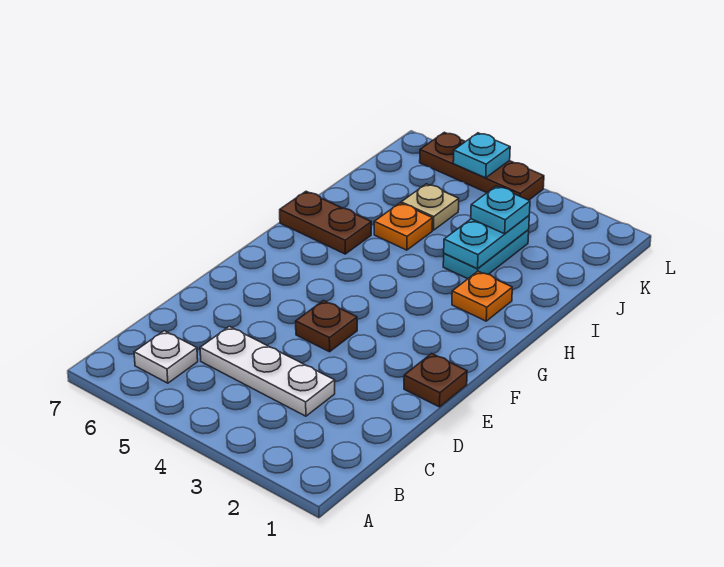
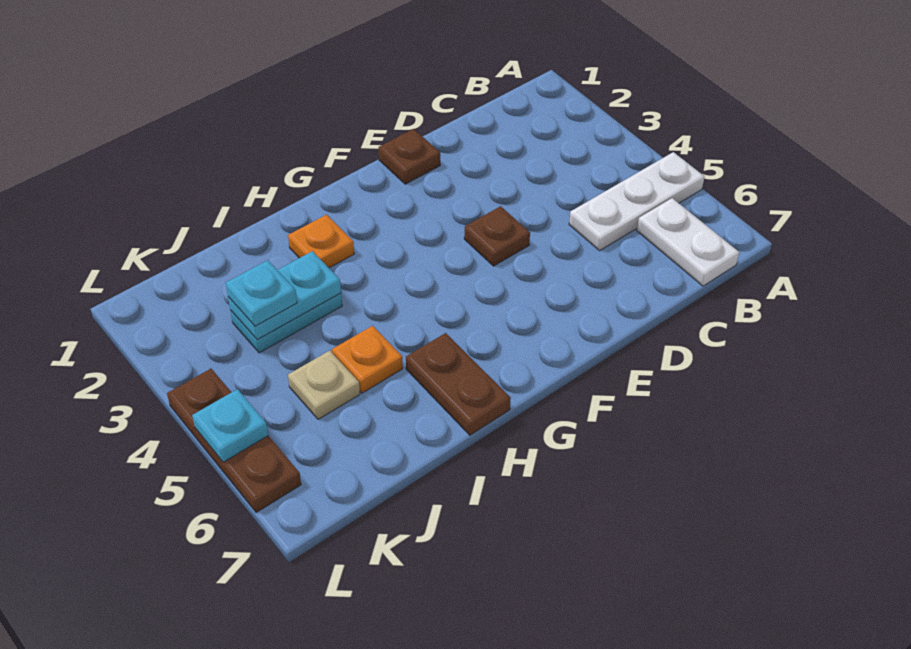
white plate B6 level 1 -> white plate B6:B7 level 1
white plate C3:C5 level 1 -> white plate A5:C5 level 1

